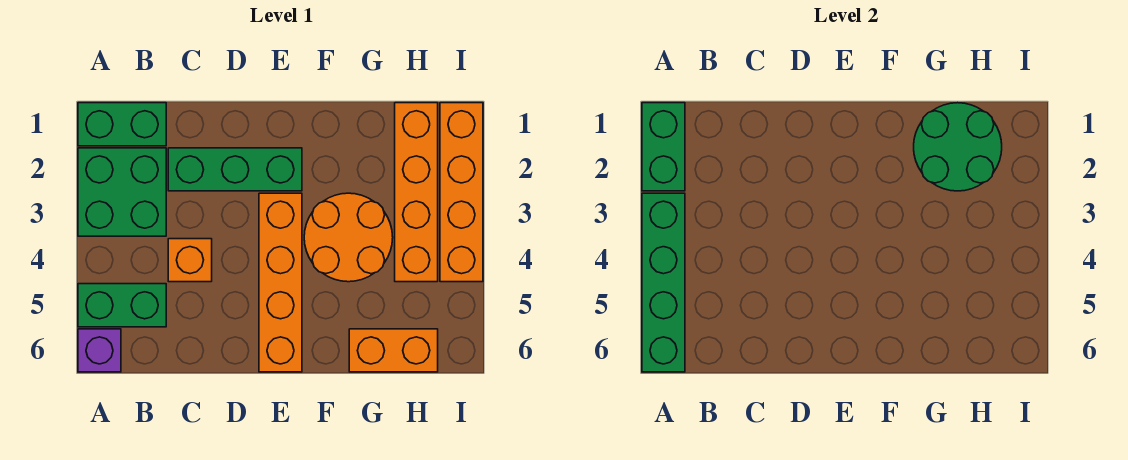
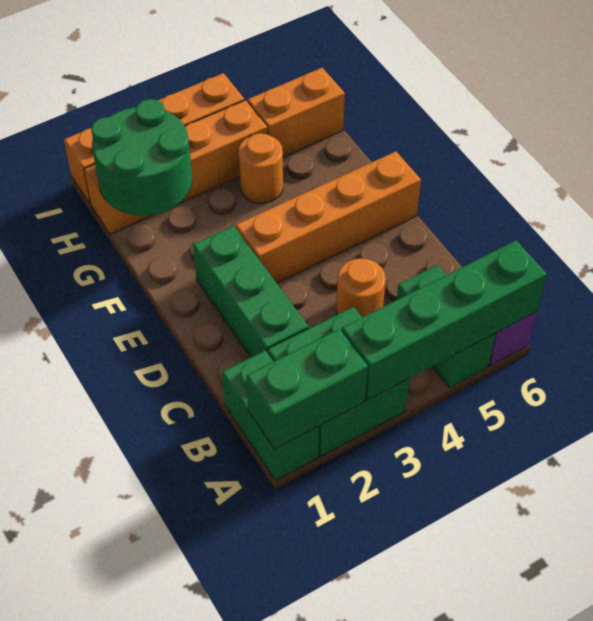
orange brick C4 level 1 -> orange round brick C4 level 1
orange round brick F3:G4 level 1 -> orange round brick G4 level 1
orange brick G6:H6 level 1 -> orange brick H5:H6 level 1

